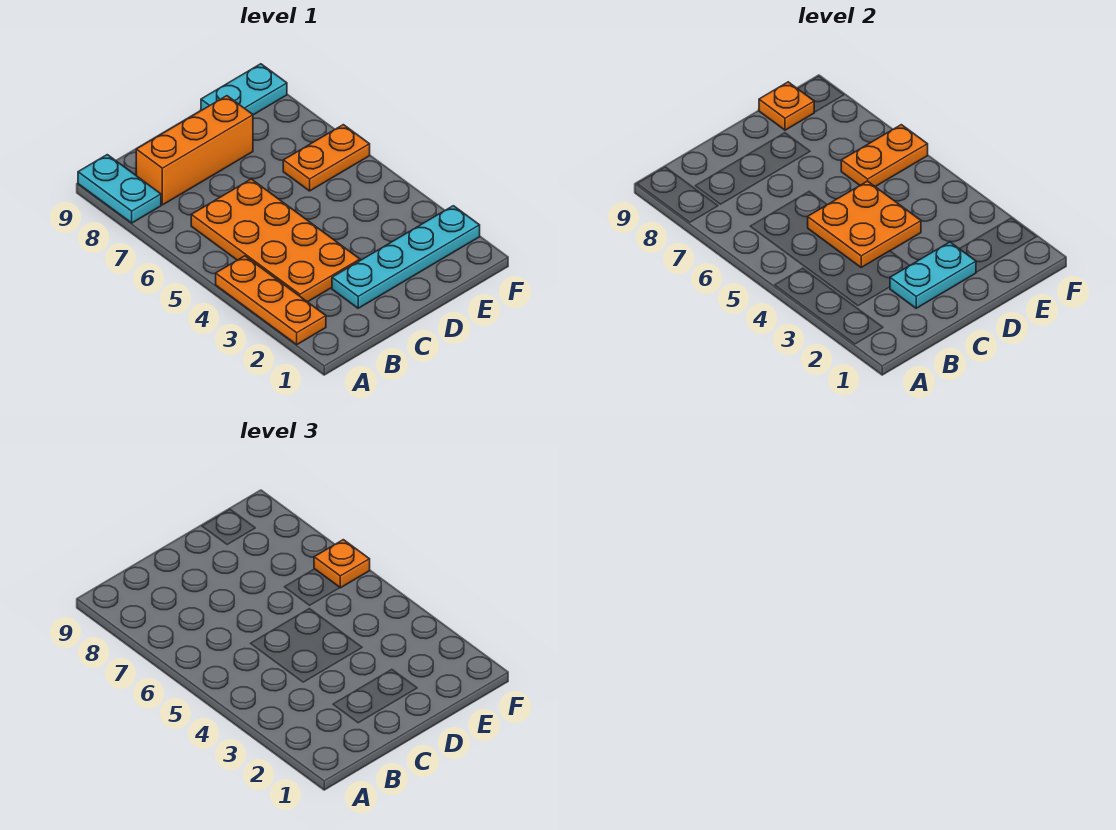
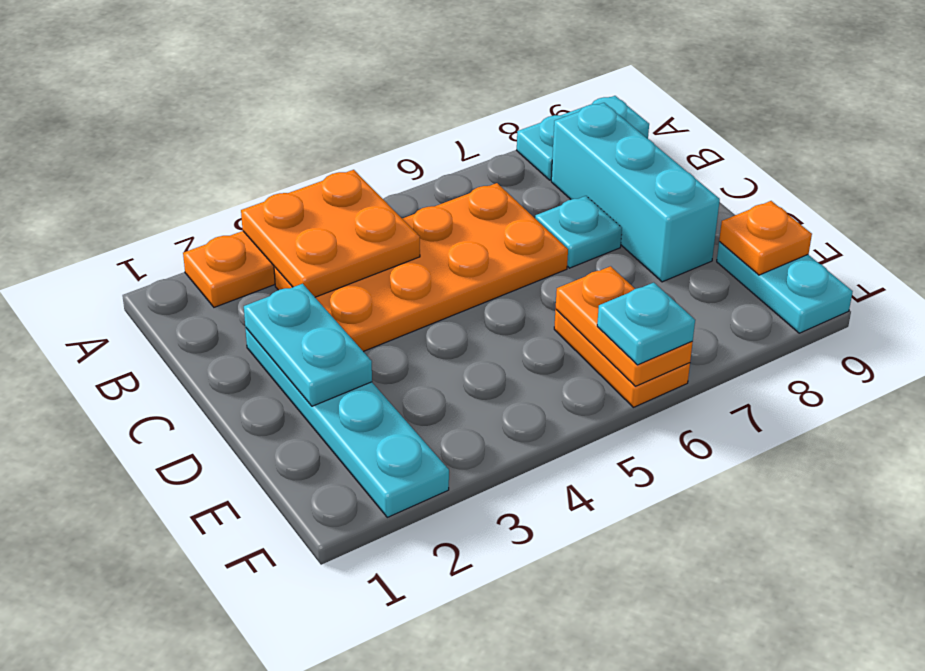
orange brick B8:D8 level 1 -> cyan brick B8:D8 level 1
orange plate C4:D5 level 2 -> orange plate A3:B4 level 2
none -> cyan plate C7 level 1
orange plate F6 level 3 -> cyan plate F6 level 3

